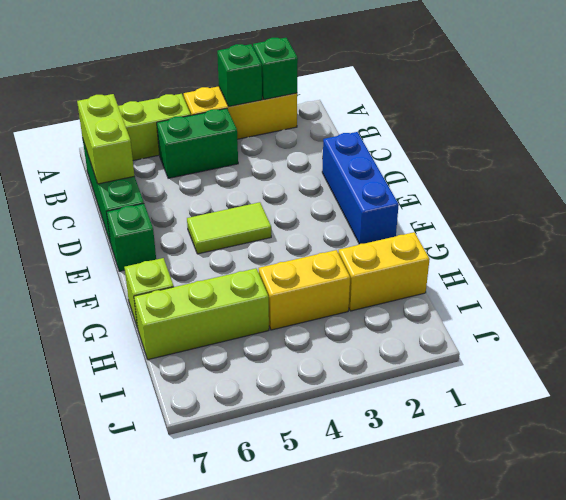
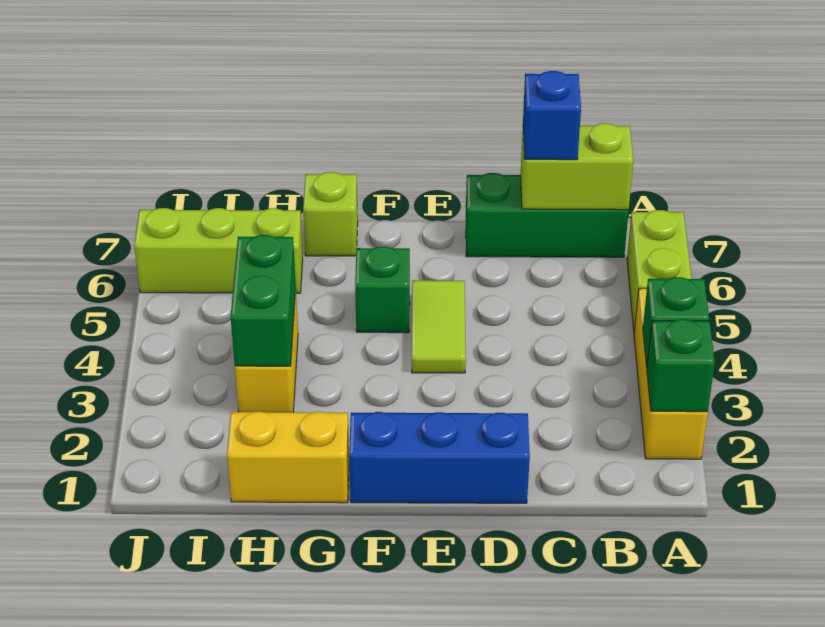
green brick B4:B5 level 1 -> green brick H3:H4 level 2
none -> blue brick C7 level 3
green brick E7 level 1 -> green brick F5 level 1
yellow brick H1:H2 level 1 -> yellow brick G1:H1 level 1
lime brick H5:H7 level 1 -> lime brick H6:J6 level 1

